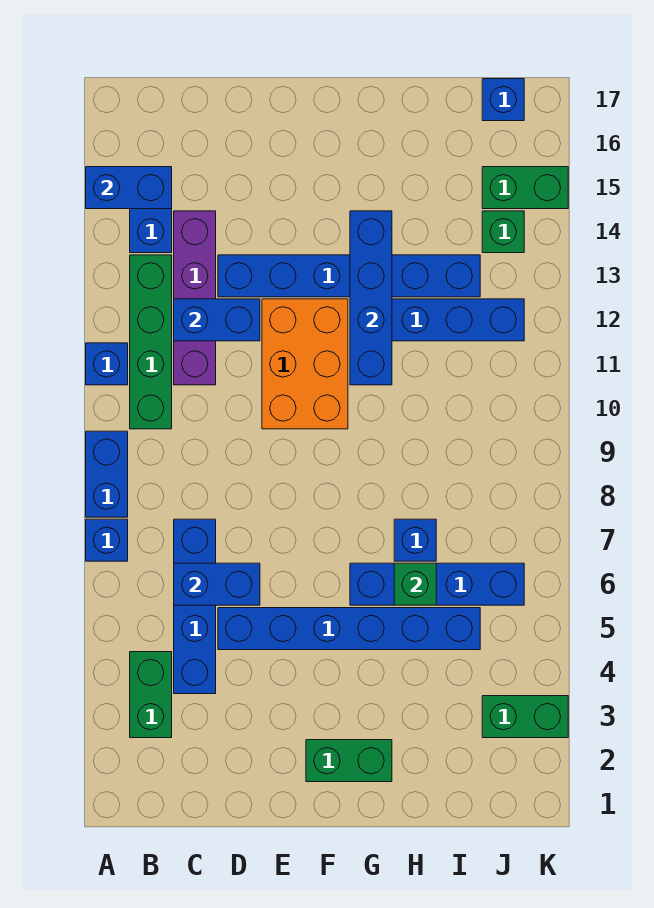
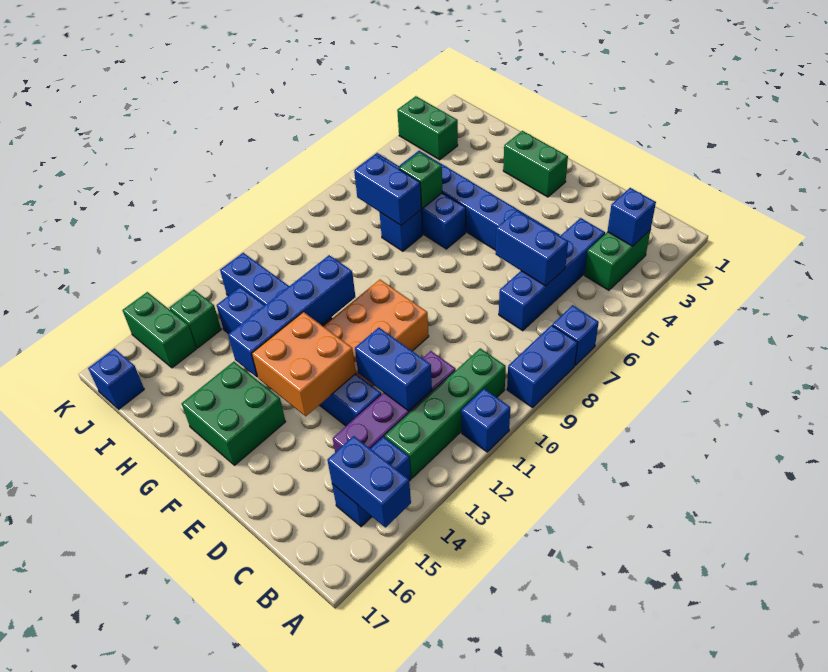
none -> blue brick B3 level 2
none -> orange brick E13:F14 level 2
none -> green brick F15:G16 level 1
none -> blue brick H7:I7 level 2

